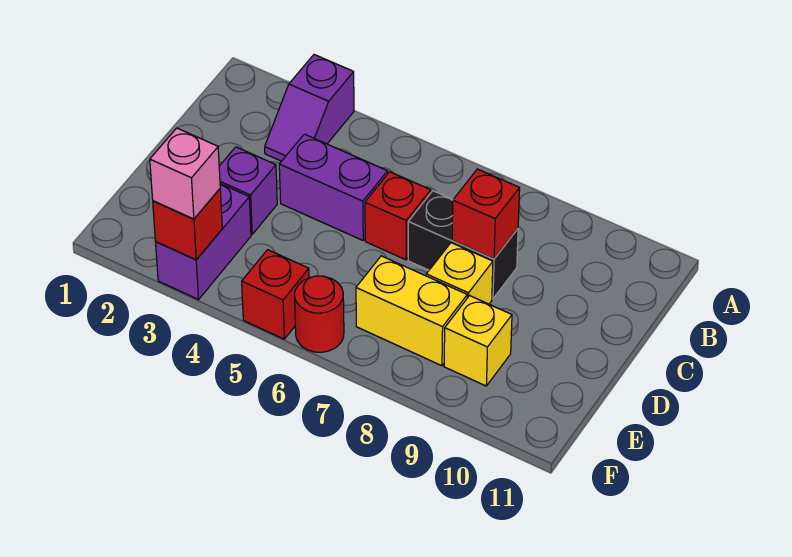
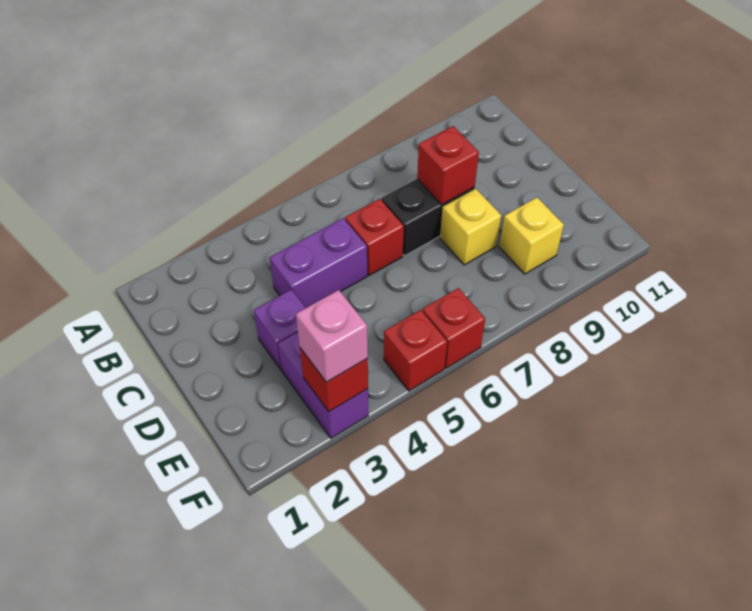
purple slope A3:B3 level 1 top A -> none
yellow brick E7:E8 level 1 -> none
red round brick F6 level 1 -> red brick F6 level 1

